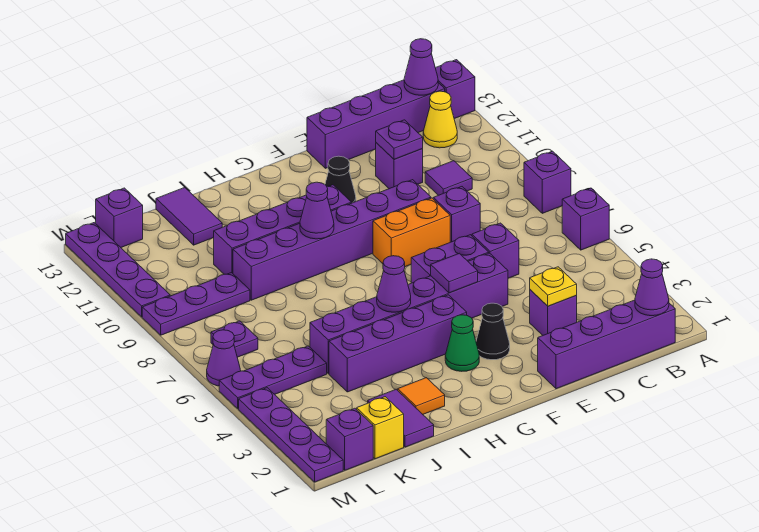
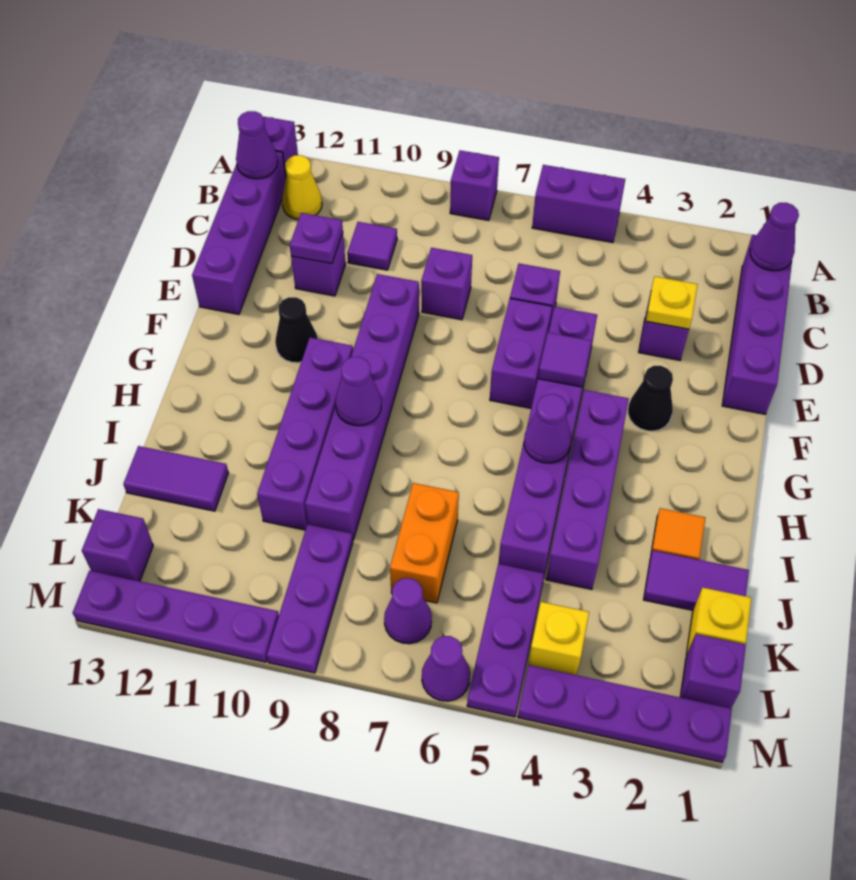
purple brick A6 level 1 -> purple brick A5:A6 level 1
orange brick E8:F8 level 1 -> orange brick J7:K7 level 1
green cone G3 level 1 -> none
none -> yellow brick L4 level 1
purple plate L7 level 1 -> purple cone L7 level 1

